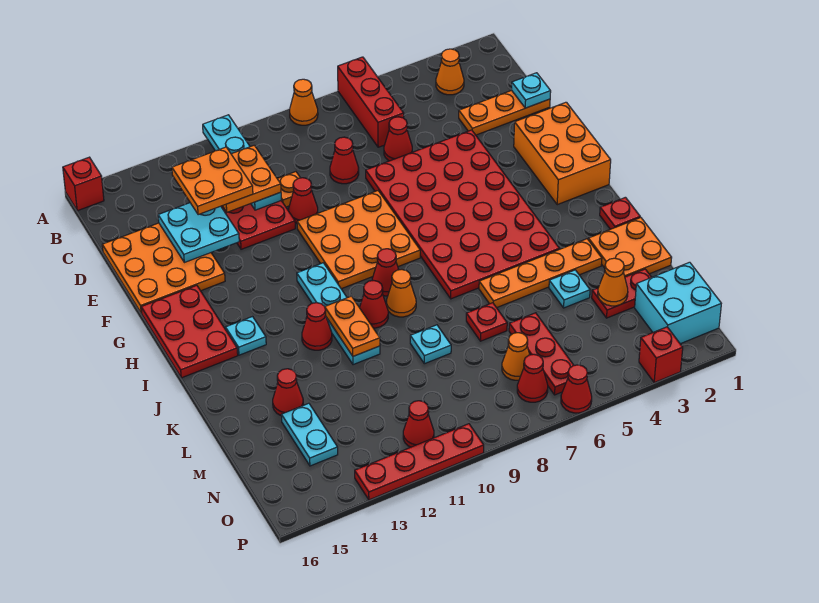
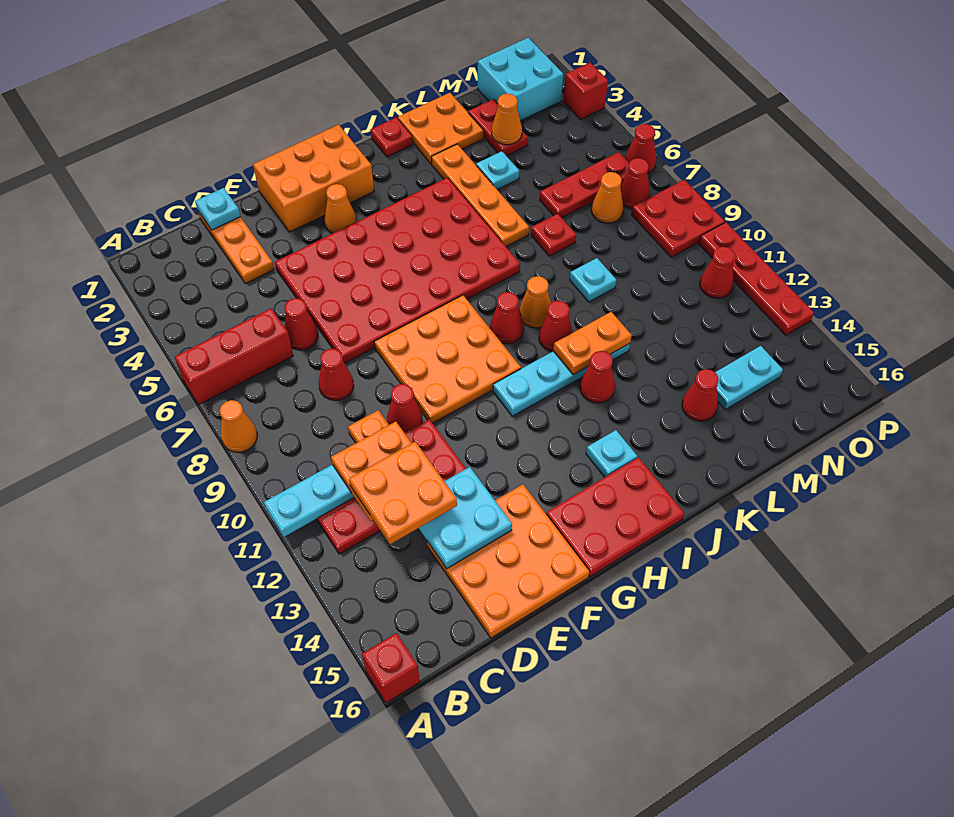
orange cone B3 level 1 -> orange cone G3 level 1
none -> red plate O8:P9 level 1

